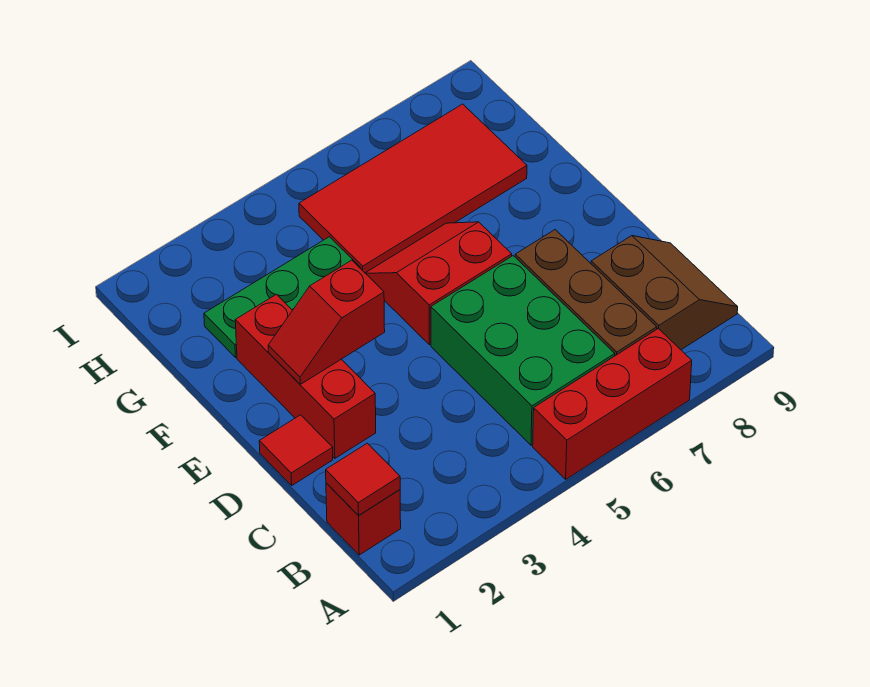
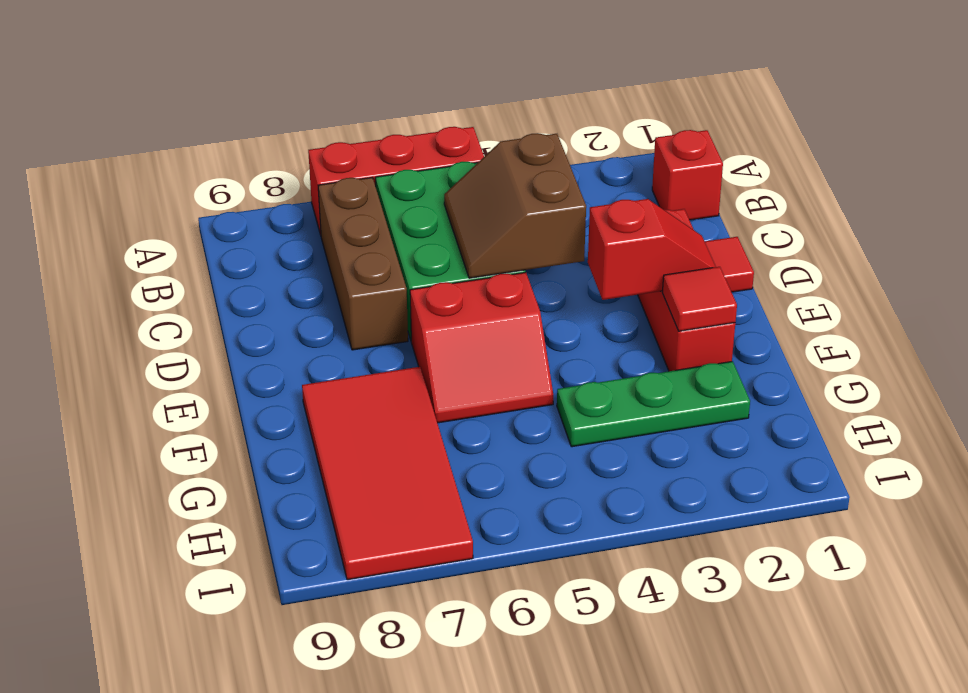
red tile B1 level 2 -> red tile F2 level 2
brown slope B8:C9 level 1 top 8 -> brown slope C4:D5 level 2 top 4
red tile G5:H8 level 1 -> red tile F7:I8 level 1

